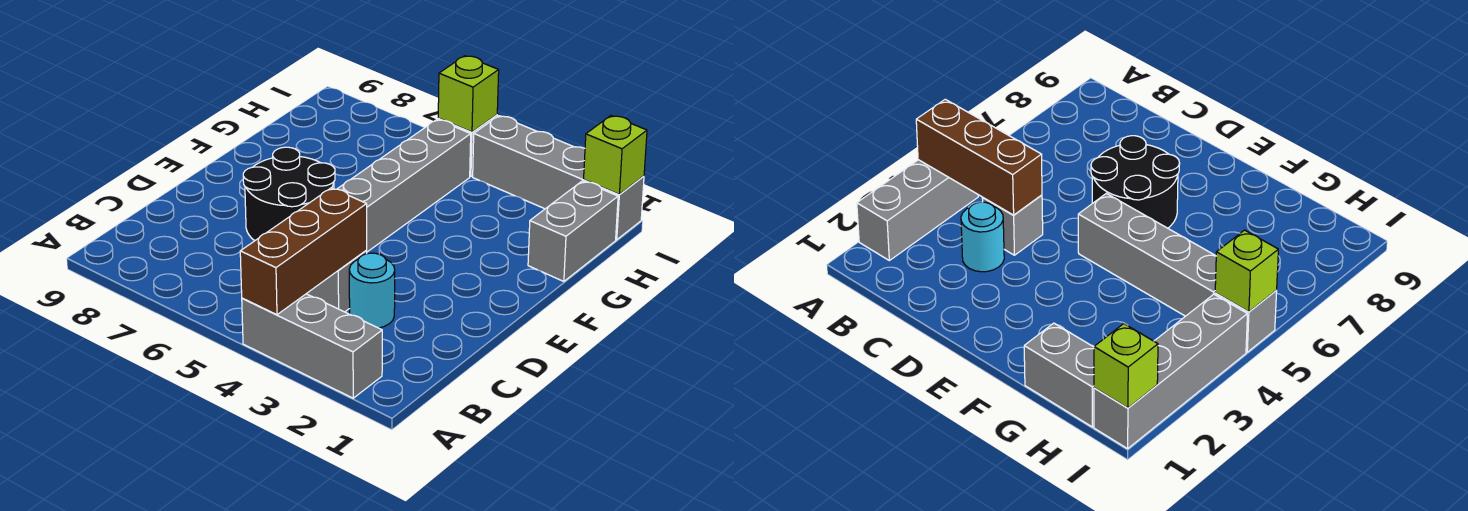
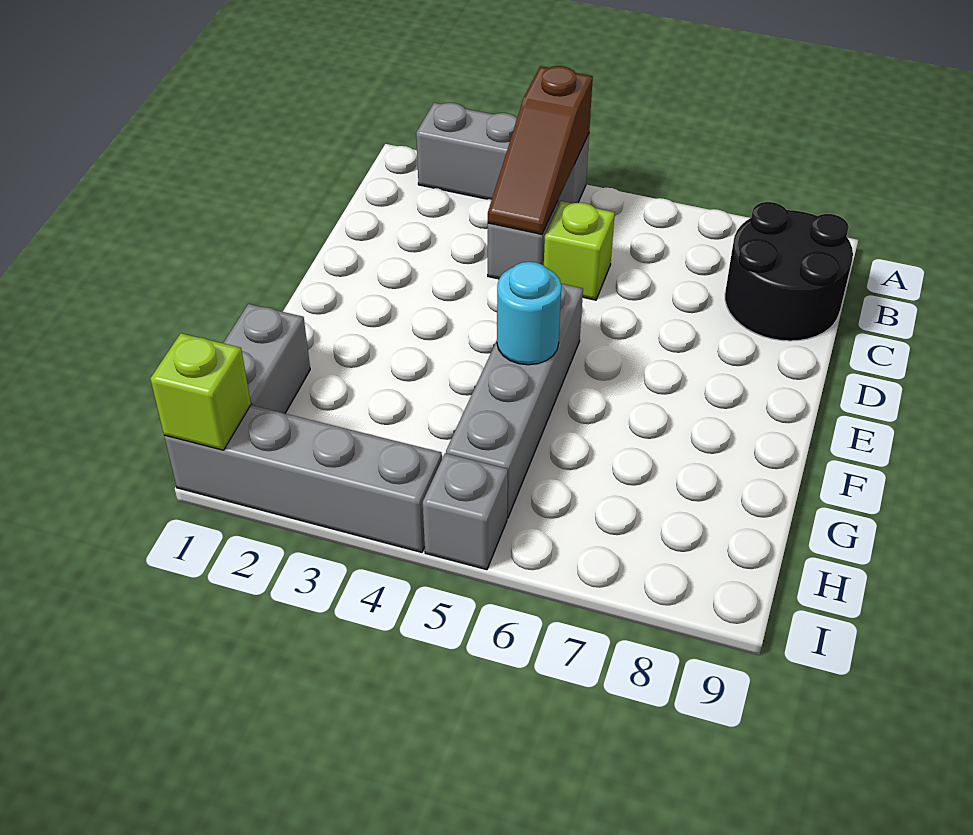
brown brick A4:C4 level 2 -> brown slope A4:C4 level 2 top A
cyan round brick C3 level 1 -> cyan round brick F5 level 2
black round brick D6:E7 level 1 -> black round brick B8:C9 level 1
lime brick I5 level 2 -> lime brick C5 level 1

